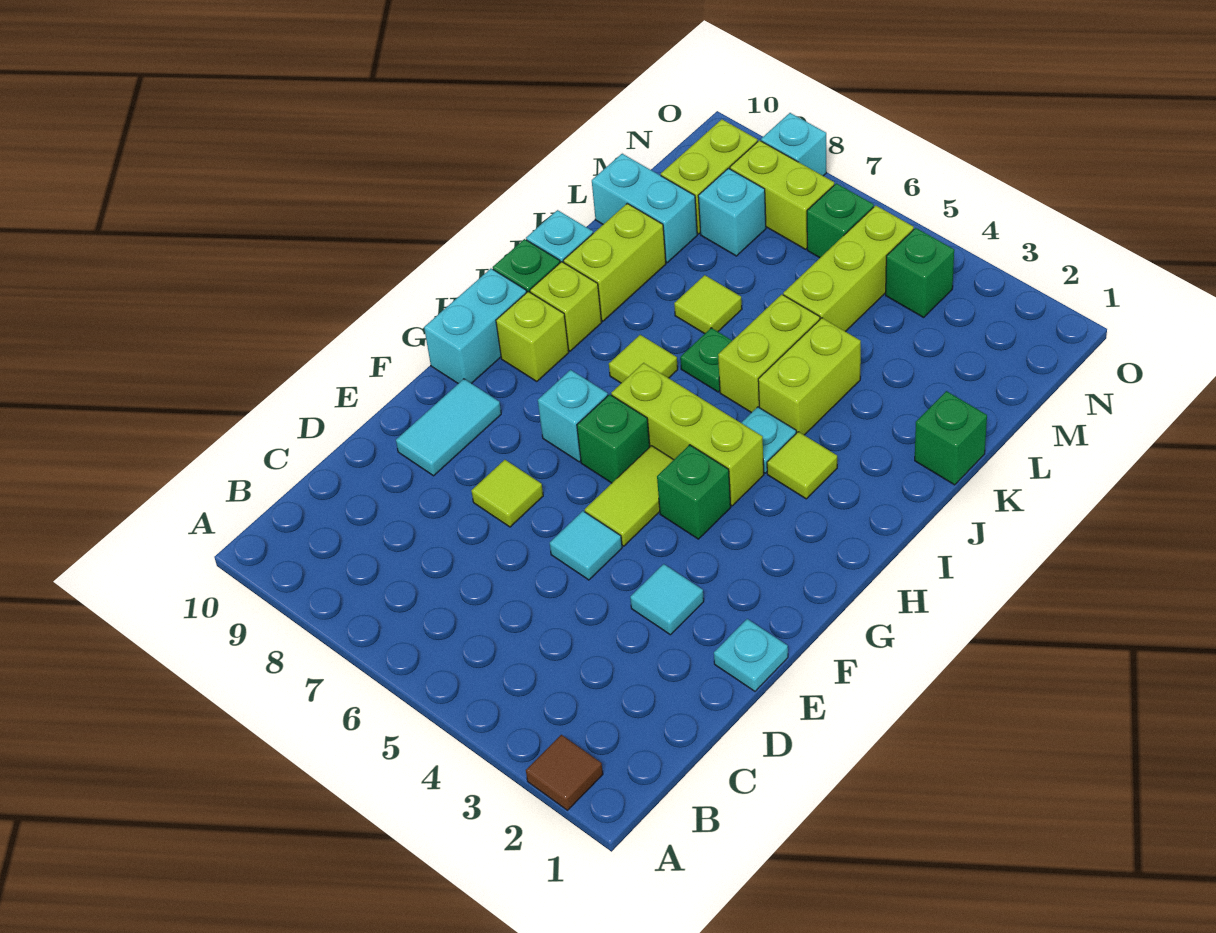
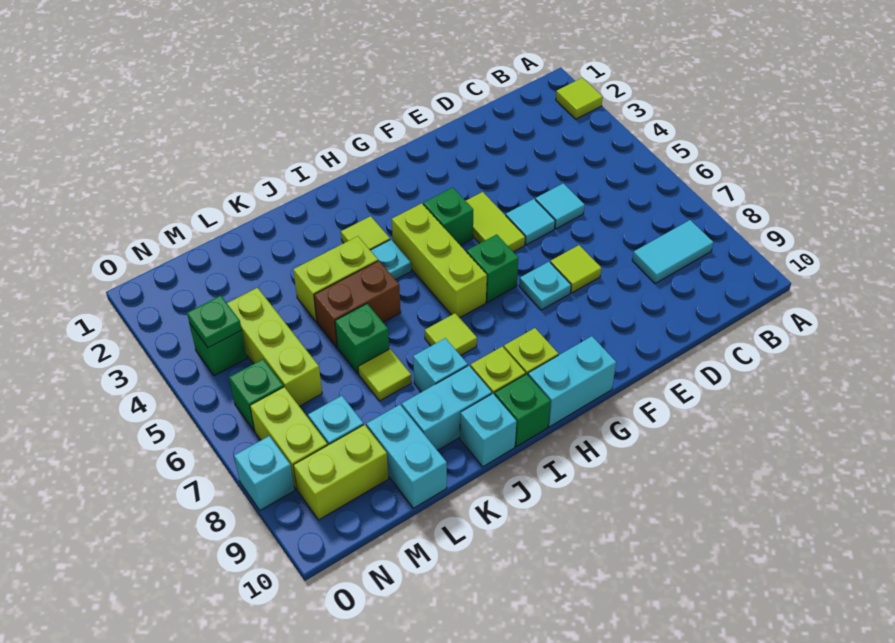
brown tile A2 level 1 -> lime tile A2 level 1
cyan plate E1 level 1 -> cyan plate F7 level 1
cyan tile E3 level 1 -> cyan tile D5 level 1
cyan tile E9:F9 level 1 -> cyan tile B8:C8 level 1
lime tile F5:G5 level 1 -> lime tile F4:F5 level 1
cyan brick G7 level 1 -> cyan brick J8 level 1
lime brick J5:K5 level 1 -> brown brick J5:K5 level 1
green plate J6 level 1 -> green plate N4 level 2
lime brick J9:K9 level 1 -> cyan brick J9:K9 level 1
green brick K1 level 1 -> green brick K6 level 1
lime brick L5:N5 level 1 -> lime brick M4:M6 level 1

